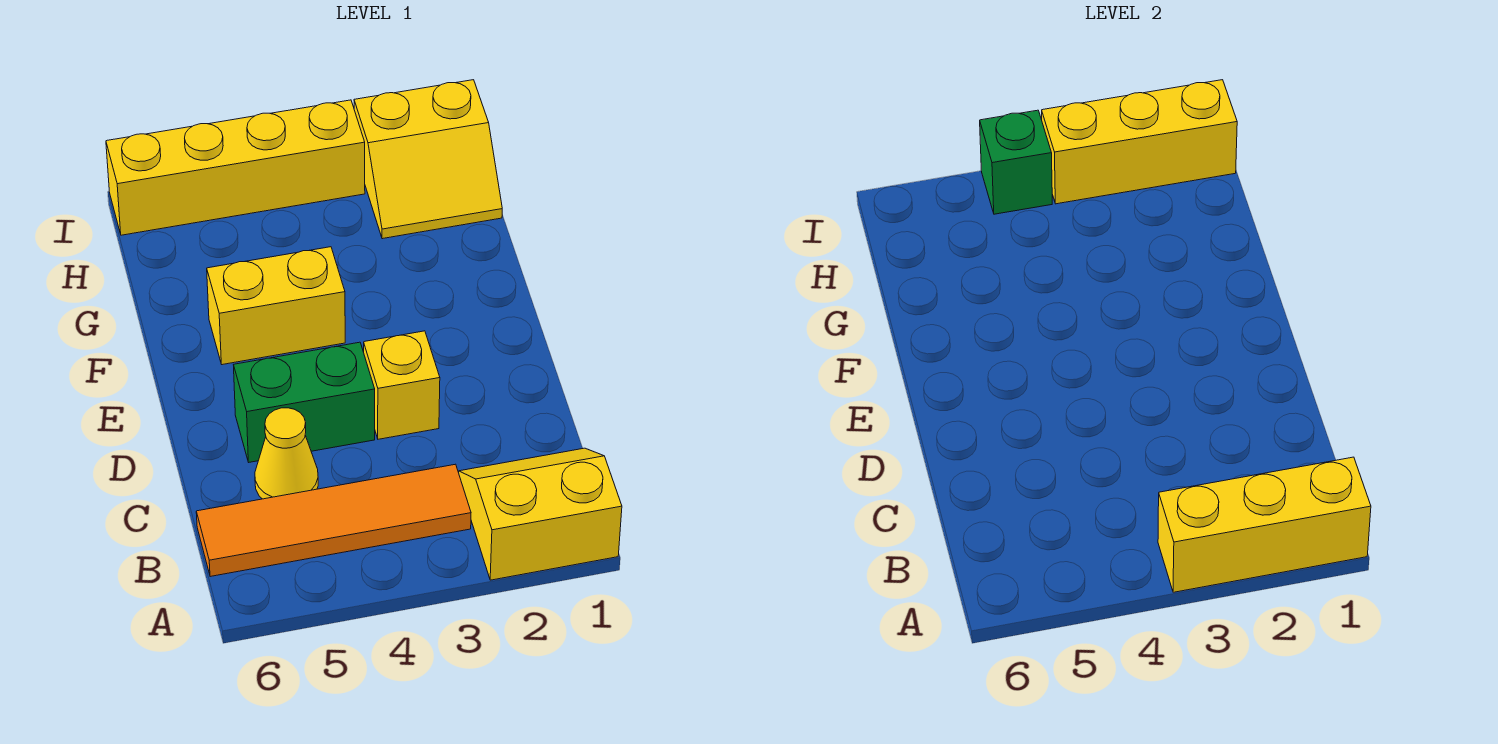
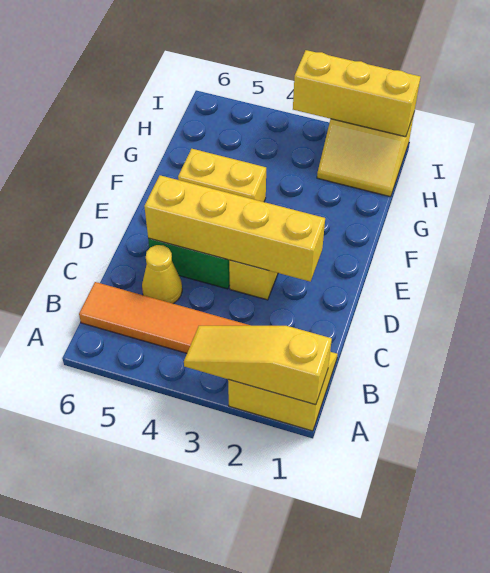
yellow brick A1:A3 level 2 -> yellow slope A1:A3 level 2 top 1
yellow brick I3:I6 level 1 -> yellow brick D2:D5 level 2
green brick I4 level 2 -> none

